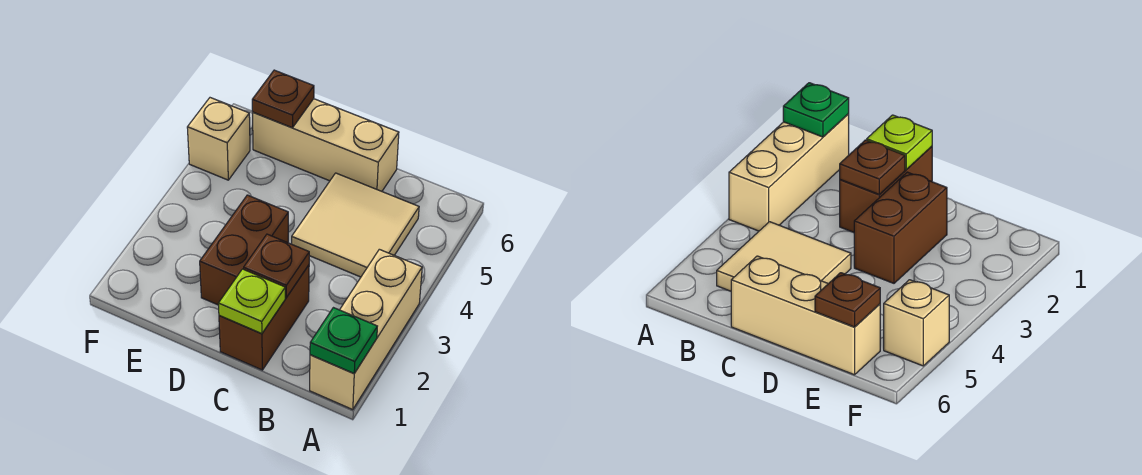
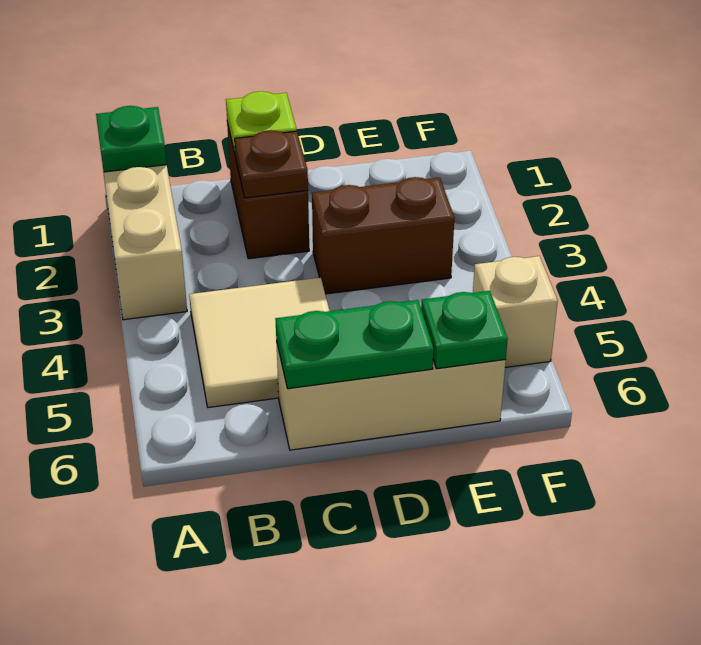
none -> green plate C6:D6 level 2
brown brick D2:D3 level 1 -> brown brick D3:E3 level 1
brown plate E6 level 2 -> green plate E6 level 2

